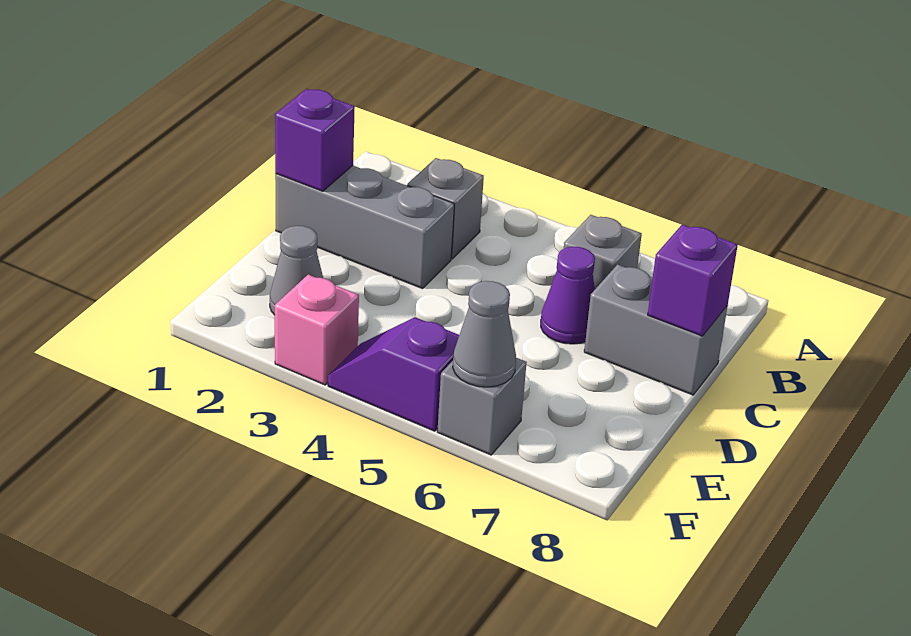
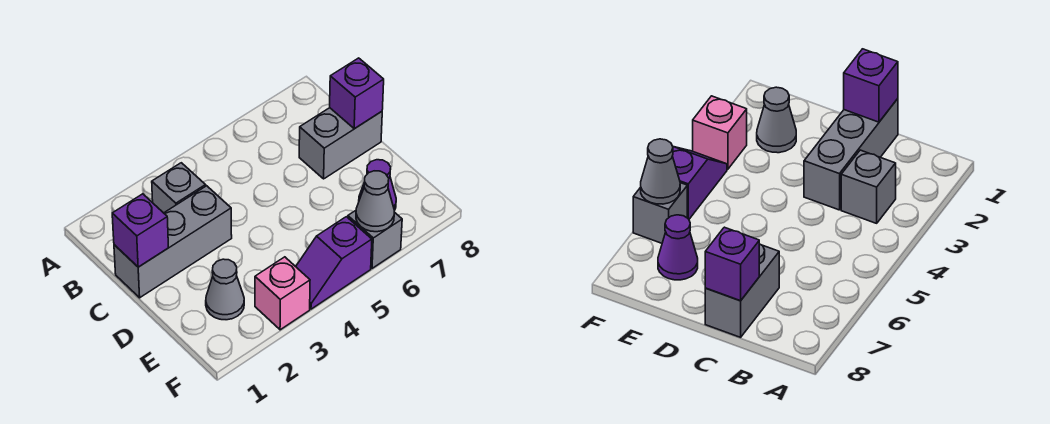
grey brick B6 level 1 -> none
purple cone C6 level 1 -> purple cone E7 level 1

